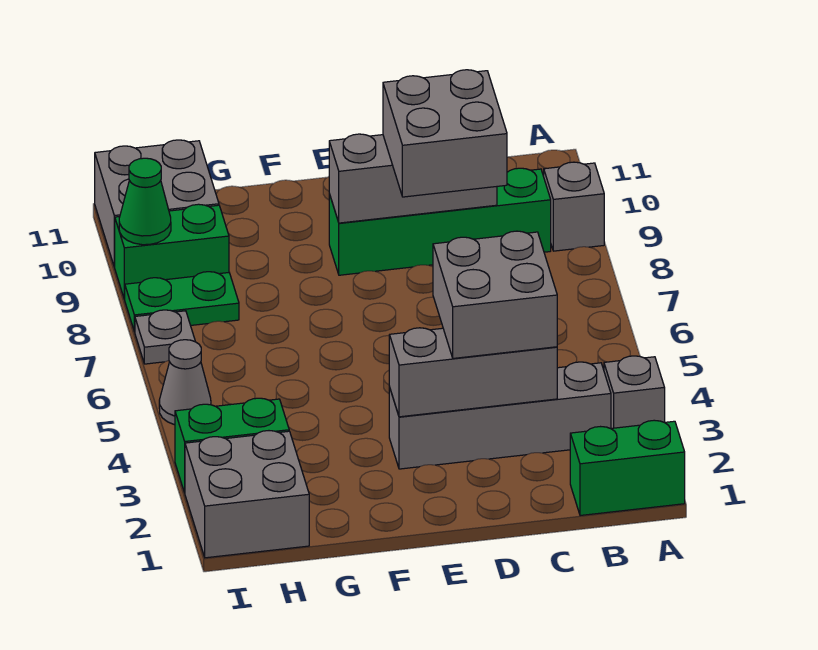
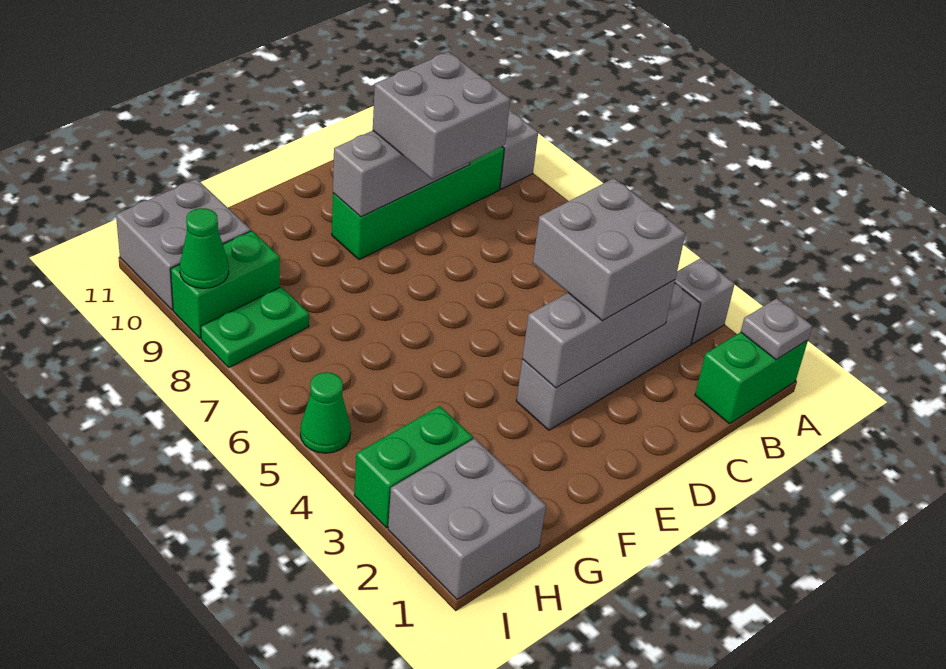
grey cone I5 level 1 -> green cone I5 level 1
grey plate I7 level 1 -> grey plate A1 level 2

